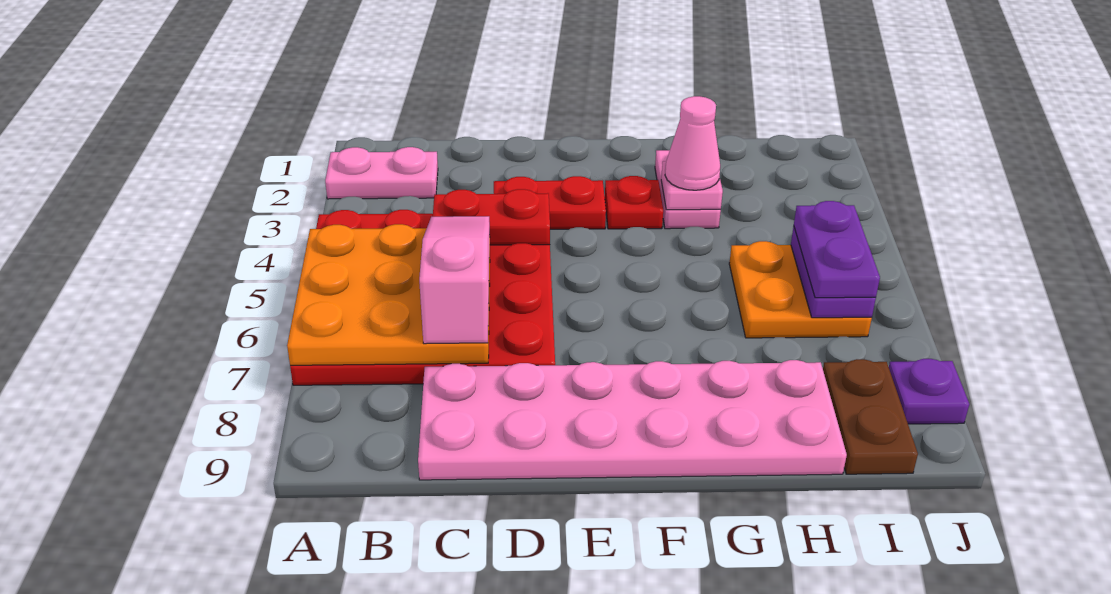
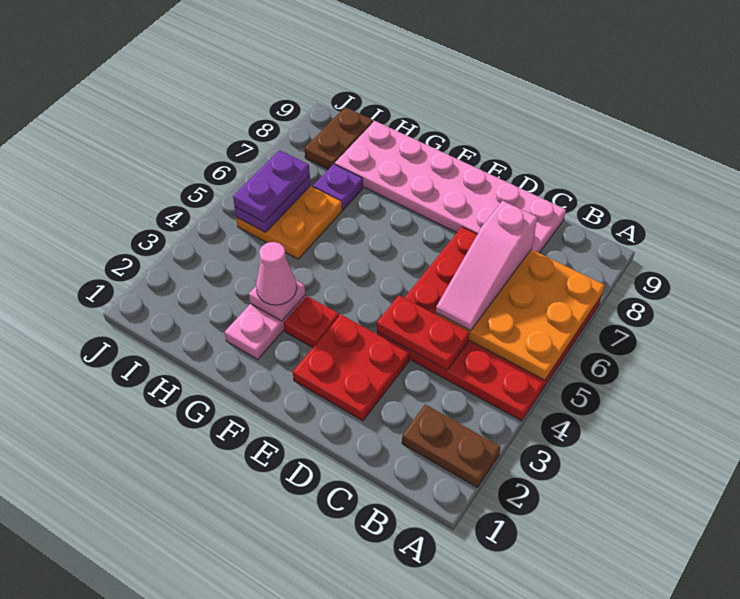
pink plate A2:B2 level 1 -> brown plate A2:B2 level 1
red plate D3:E3 level 1 -> red plate D2:E3 level 1
purple plate J8 level 1 -> purple plate H7 level 1

